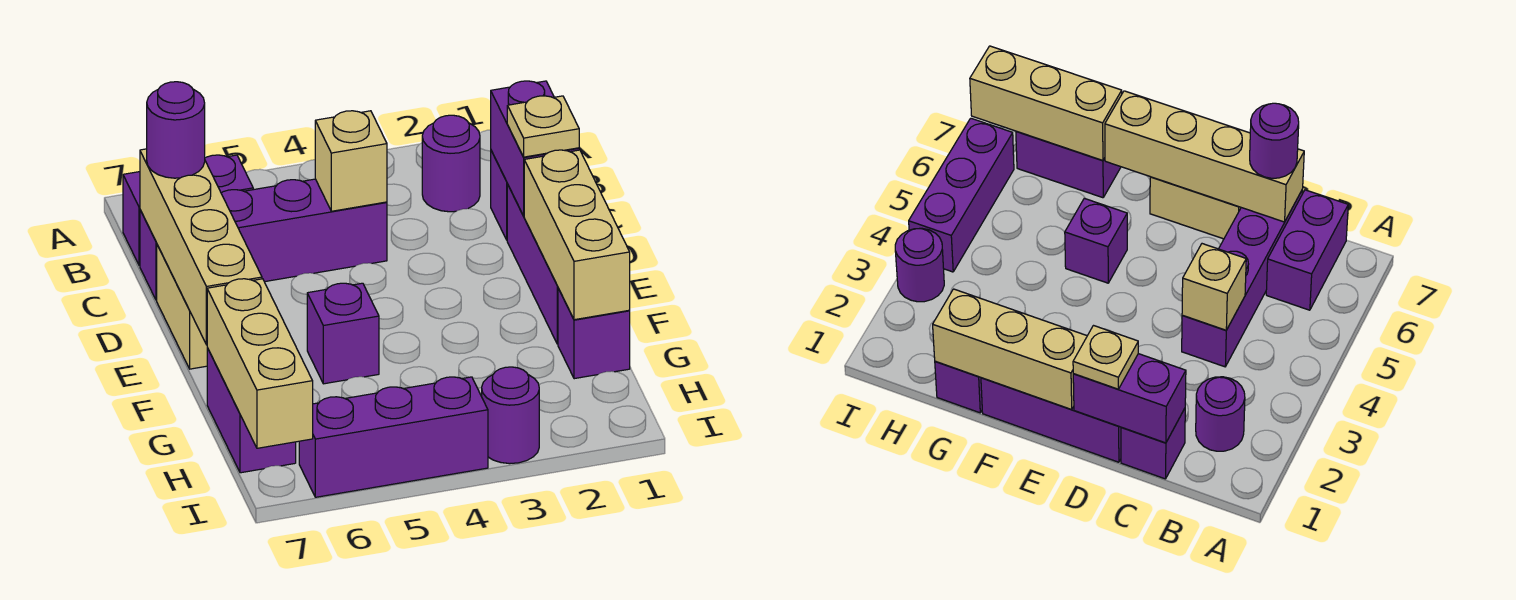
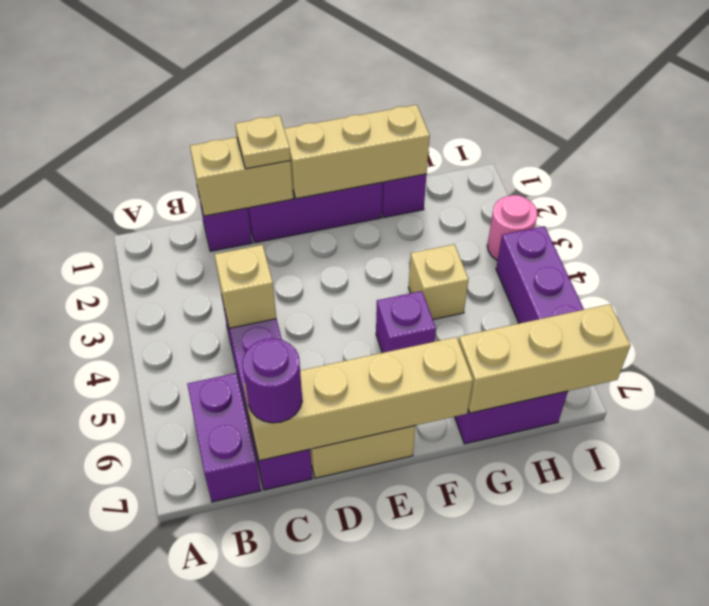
purple round brick B2 level 1 -> none
purple brick C1:D1 level 2 -> tan brick C1:D1 level 2
none -> tan brick G4 level 1
purple round brick I3 level 1 -> pink round brick I3 level 1

